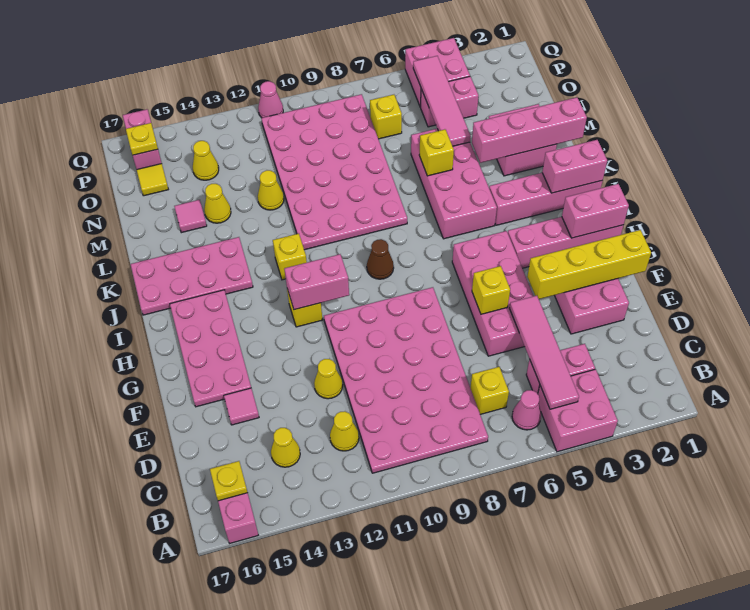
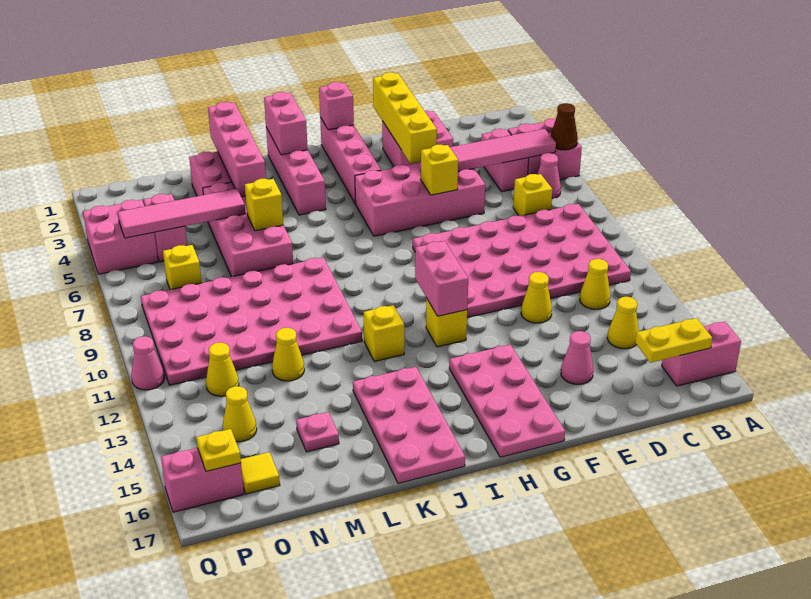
yellow plate B16 level 2 -> yellow plate B16:C16 level 2
pink tile E15 level 1 -> pink cone E15 level 1
pink plate F15:I16 level 1 -> pink plate G14:H17 level 1
pink brick H1:H2 level 2 -> pink brick H1 level 2
brown cone I9 level 1 -> brown cone A5 level 2
pink brick J5:M6 level 1 -> pink brick L4:M7 level 1
yellow cone M14 level 1 -> yellow cone O12 level 1
pink tile M15 level 1 -> pink plate M15 level 1

